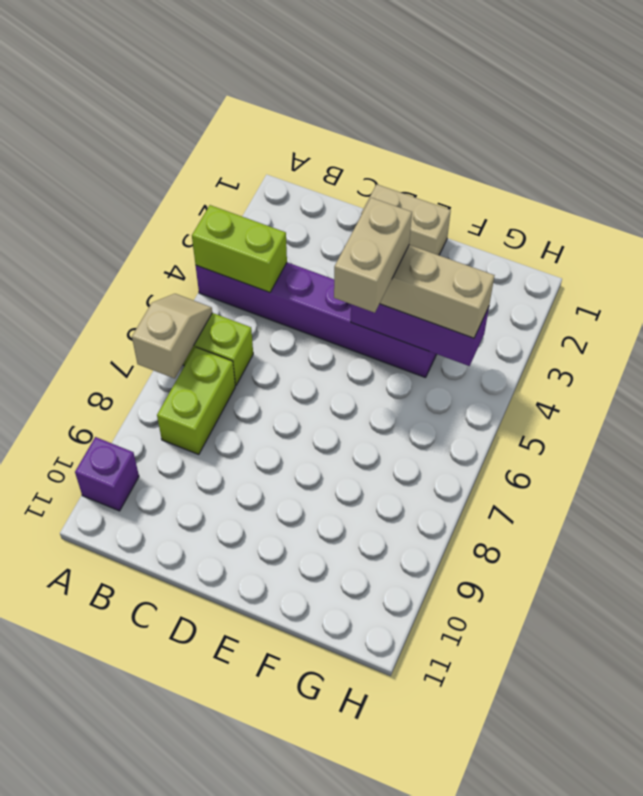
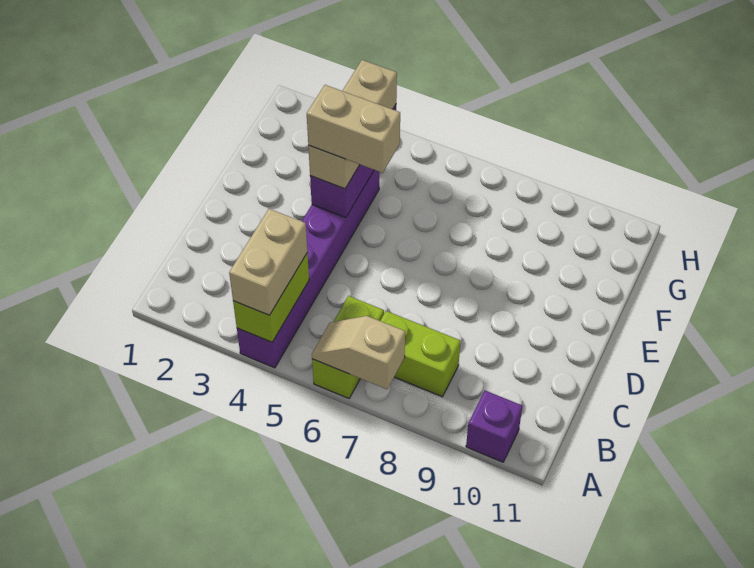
tan brick D1:E1 level 1 -> tan brick A4:B4 level 3

